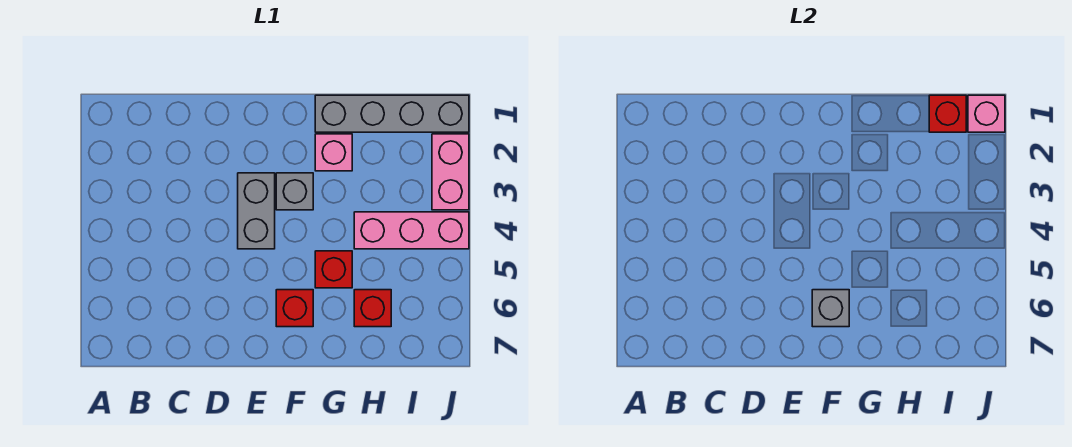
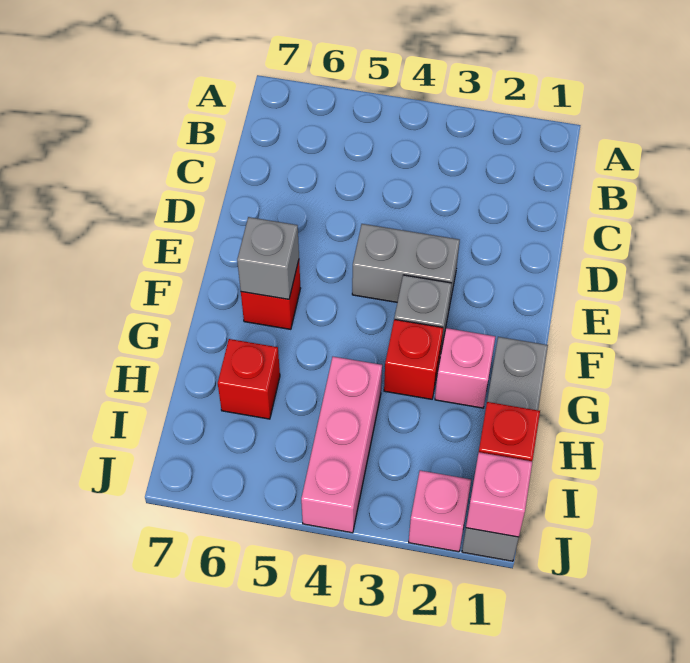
red brick G5 level 1 -> red brick G3 level 1
pink brick J2:J3 level 1 -> pink brick J2 level 1

